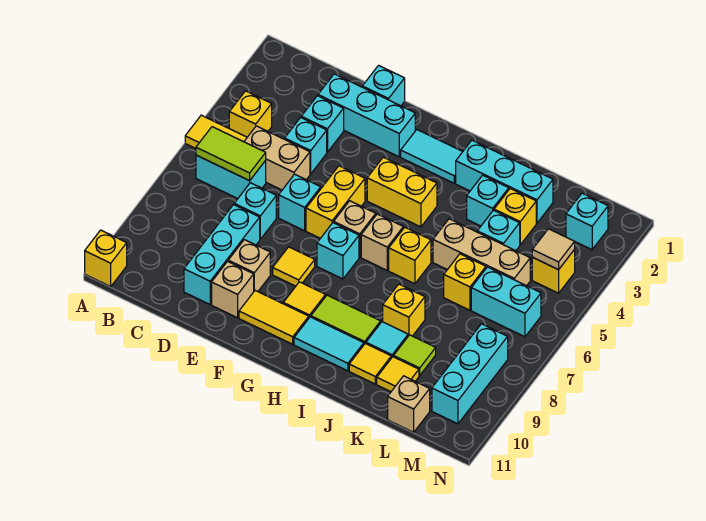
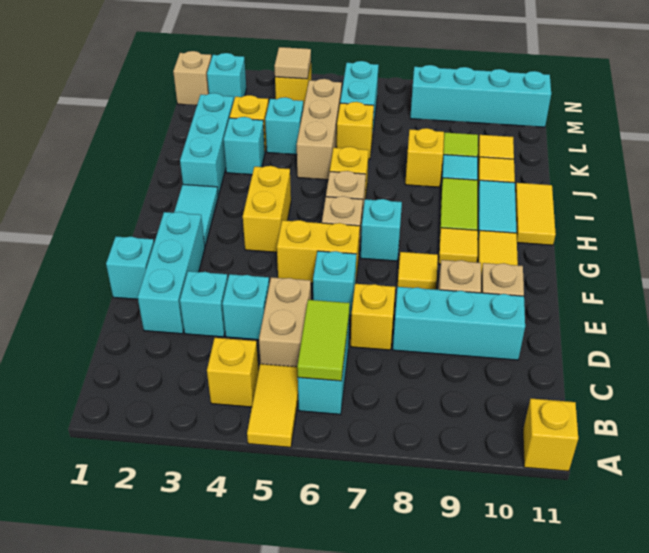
cyan brick D7 level 1 -> yellow brick D7 level 1
none -> yellow tile H11:I11 level 1
tan brick L11 level 1 -> tan brick M1 level 1
cyan brick M8:M10 level 1 -> cyan brick M8:M11 level 1

